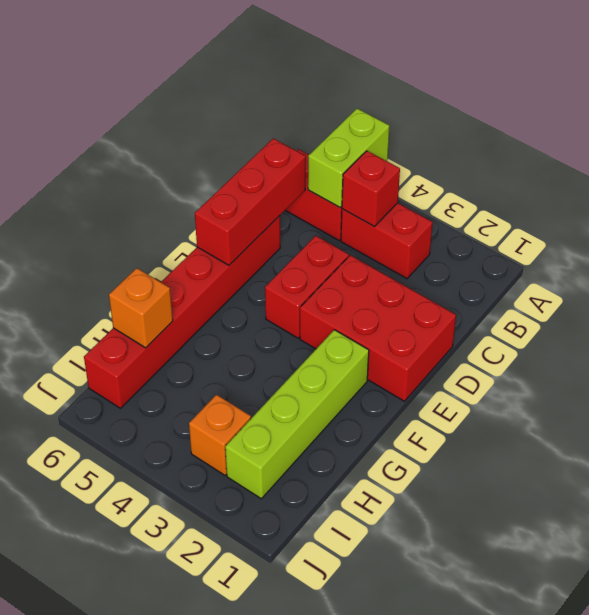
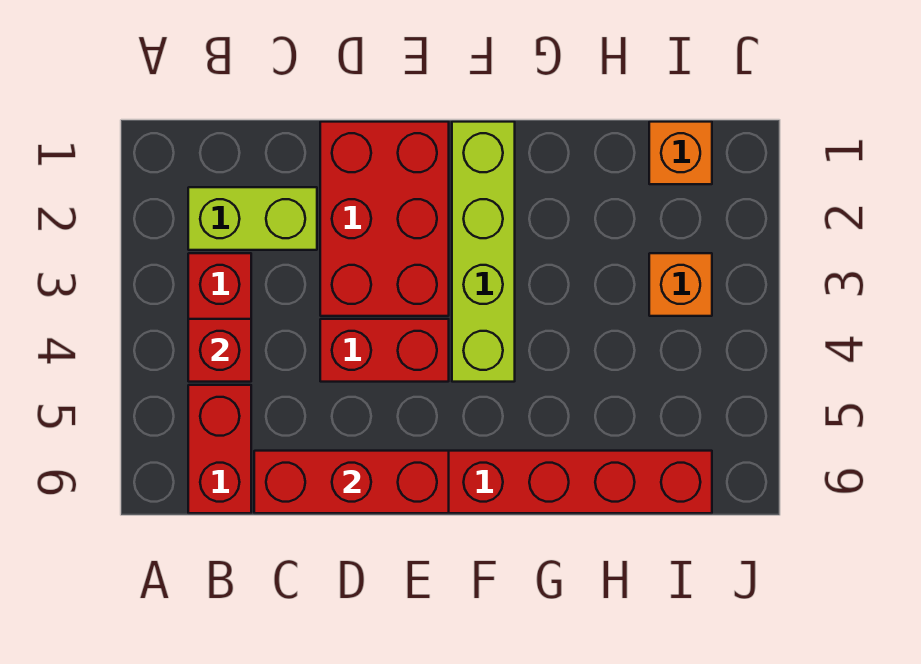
lime brick A5:B5 level 2 -> lime brick B2:C2 level 1
lime brick F2:I2 level 1 -> lime brick F1:F4 level 1
orange brick H6 level 2 -> orange brick I1 level 1

